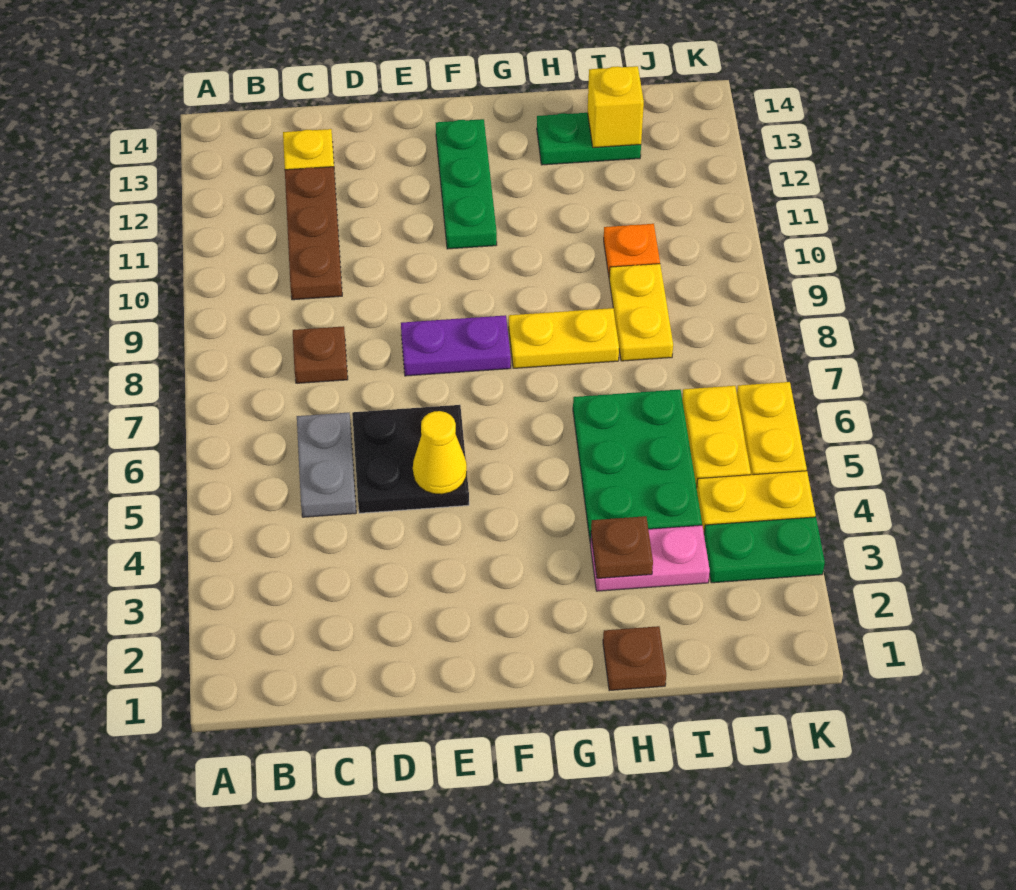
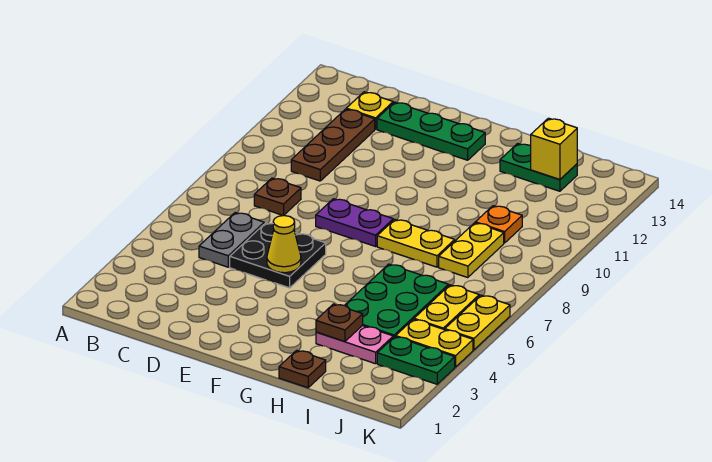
green plate F11:F13 level 1 -> green plate D13:F13 level 1

